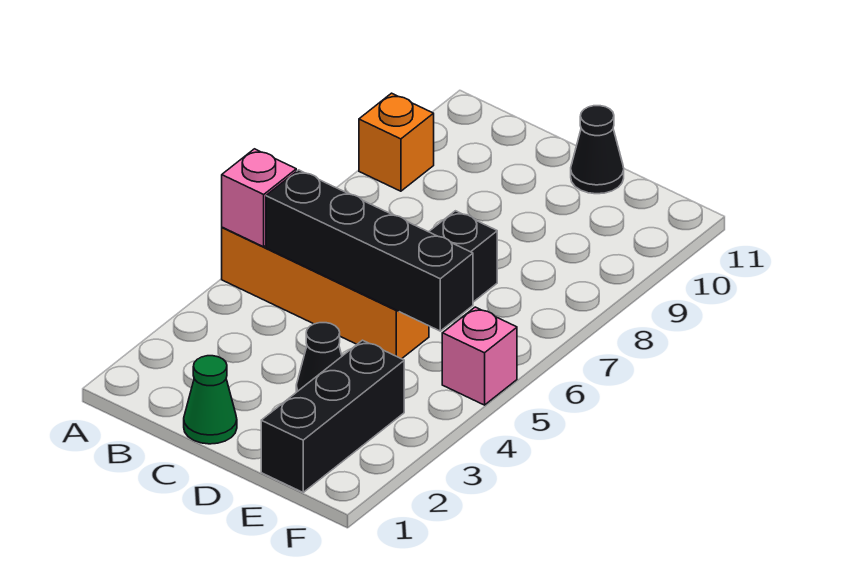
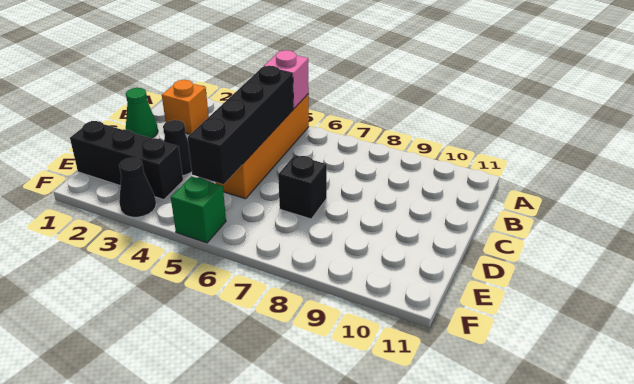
orange brick A9 level 1 -> orange brick B2 level 1
black cone D11 level 1 -> black cone F3 level 1
pink brick F5 level 1 -> green brick F5 level 1

